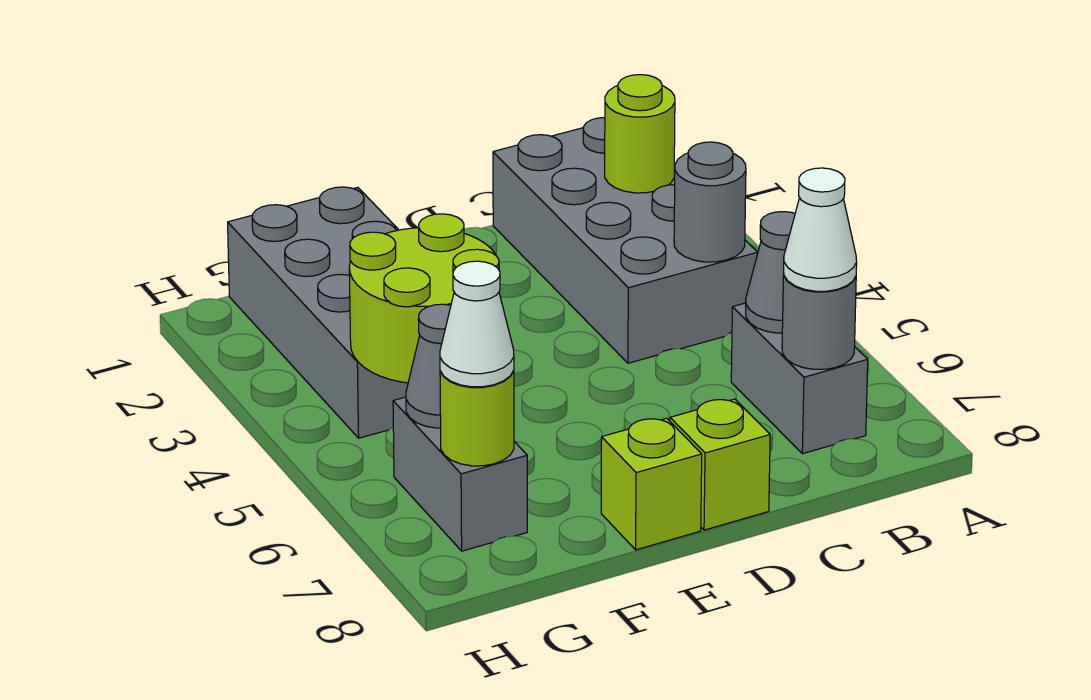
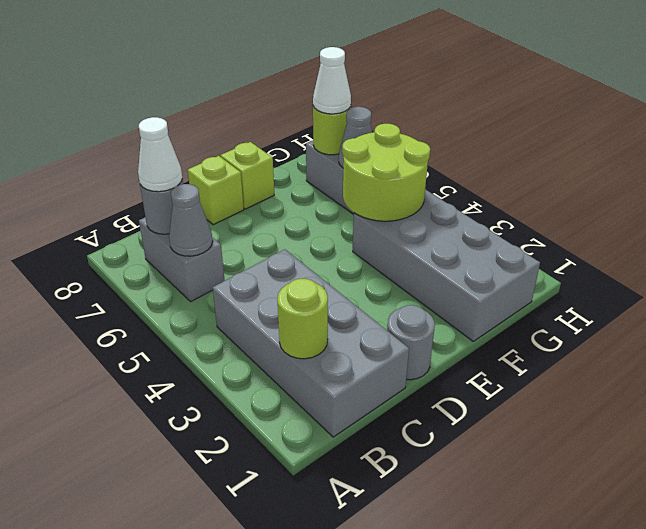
grey round brick B4 level 2 -> grey round brick D1 level 1

